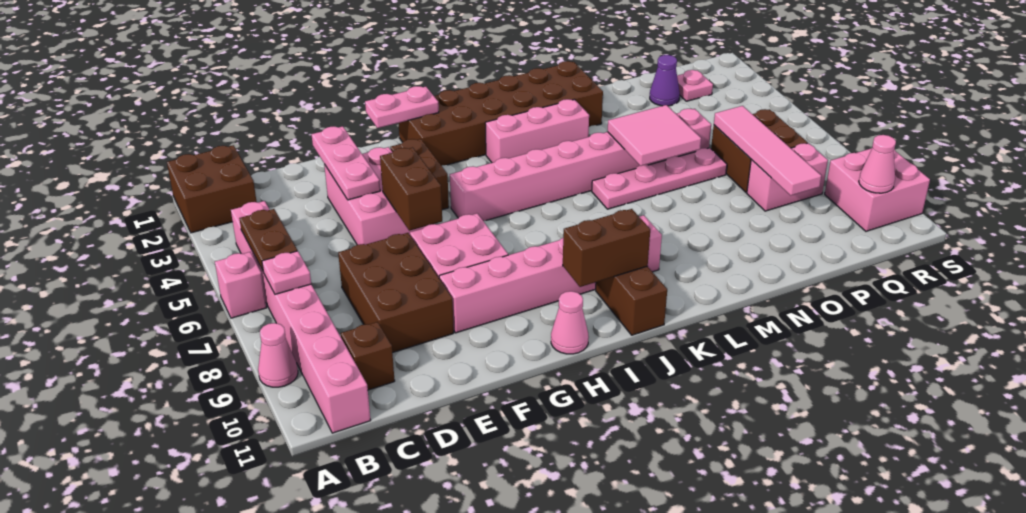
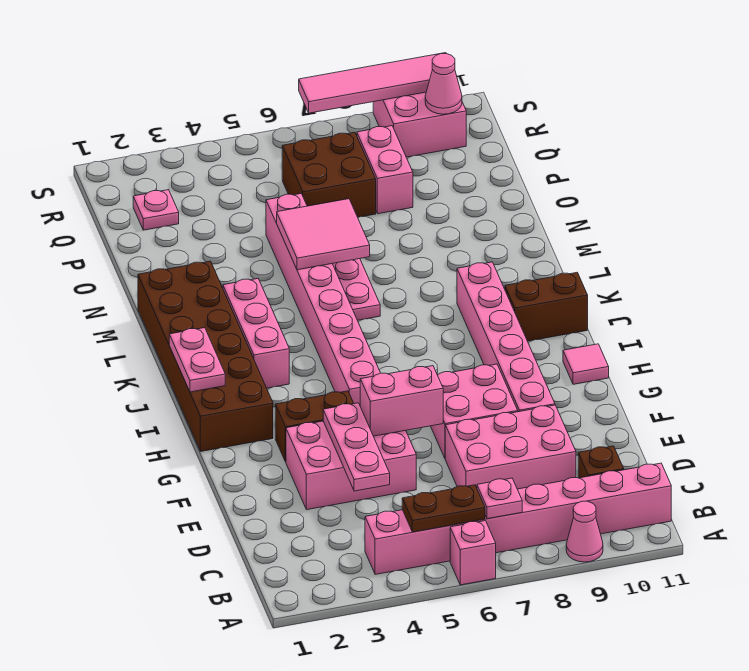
brown brick A1:B2 level 1 -> none
brown brick D7:E9 level 1 -> pink brick D7:E9 level 1
pink plate E2:E4 level 2 -> pink plate D4:F4 level 2
brown brick F5:F6 level 2 -> pink brick F5:F6 level 2
pink plate G1:H1 level 2 -> pink plate I1:J1 level 2
pink cone H11 level 1 -> pink tile H11 level 1
brown brick I10:J10 level 2 -> none
purple cone P2 level 1 -> none
pink tile P6:P9 level 2 -> pink tile S7:S10 level 2

